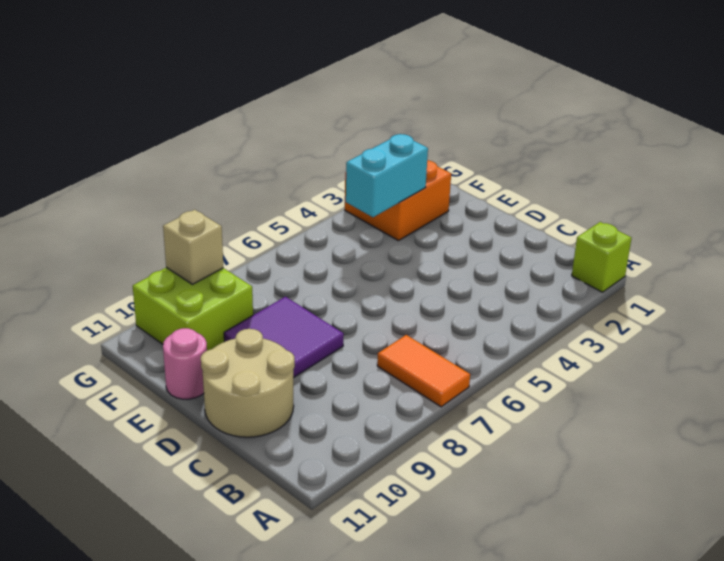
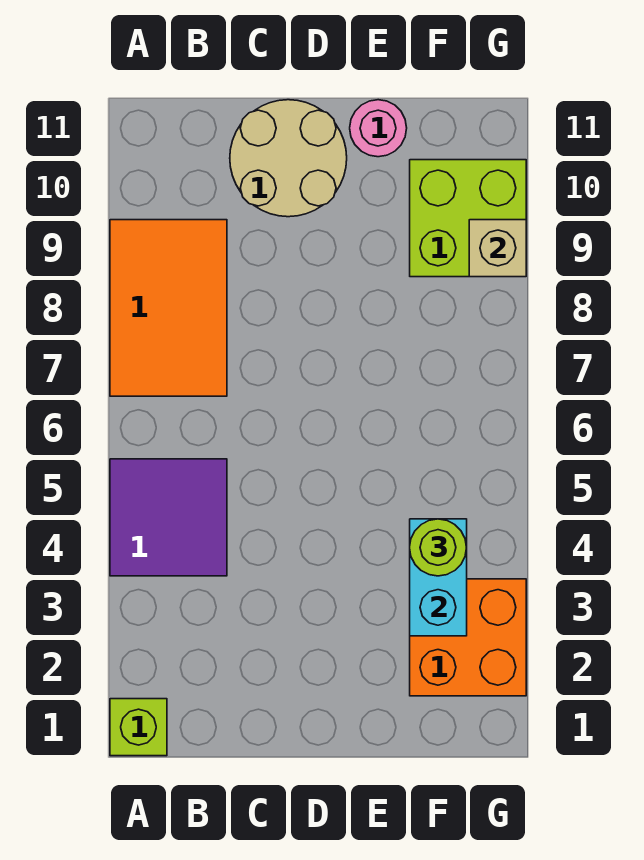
orange tile A7:B7 level 1 -> orange tile A7:B9 level 1
purple tile D8:E9 level 1 -> purple tile A4:B5 level 1
none -> lime round brick F4 level 3

